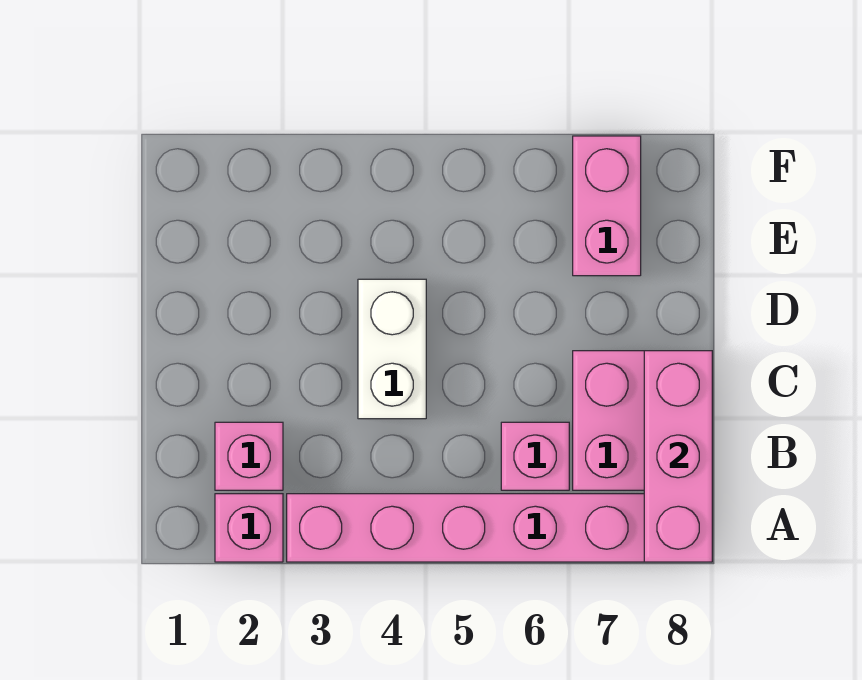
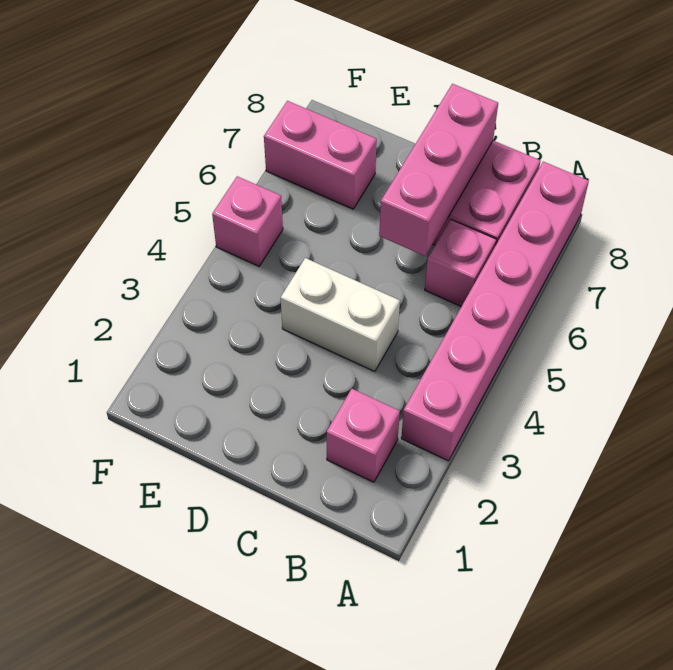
pink brick A2 level 1 -> pink brick F5 level 1
pink brick A8:C8 level 2 -> pink brick C6:C8 level 2

